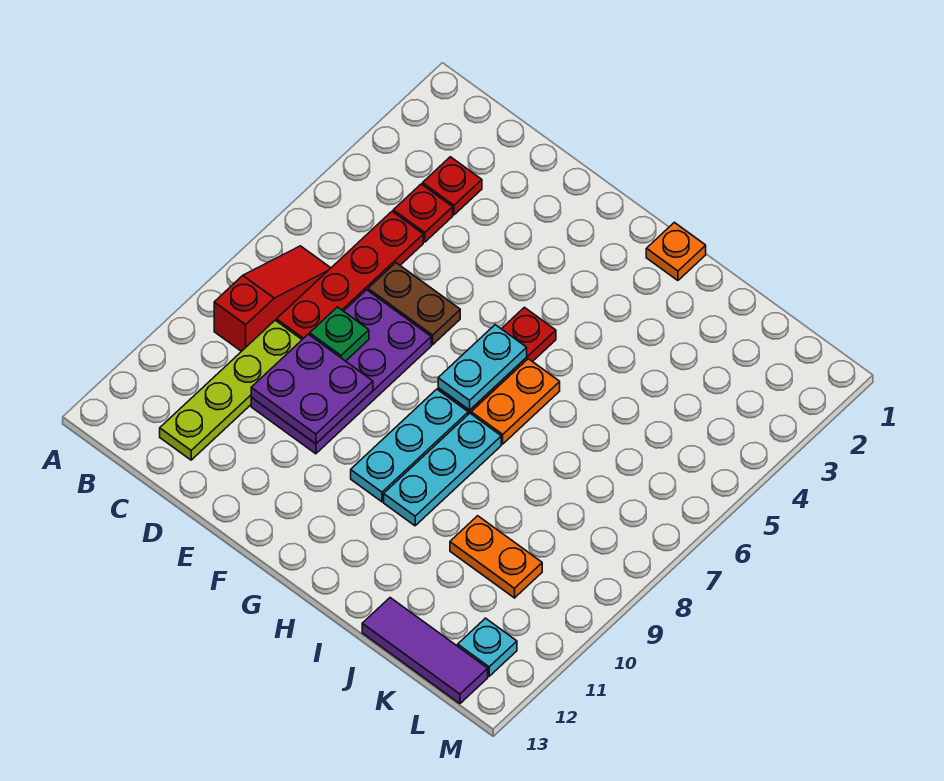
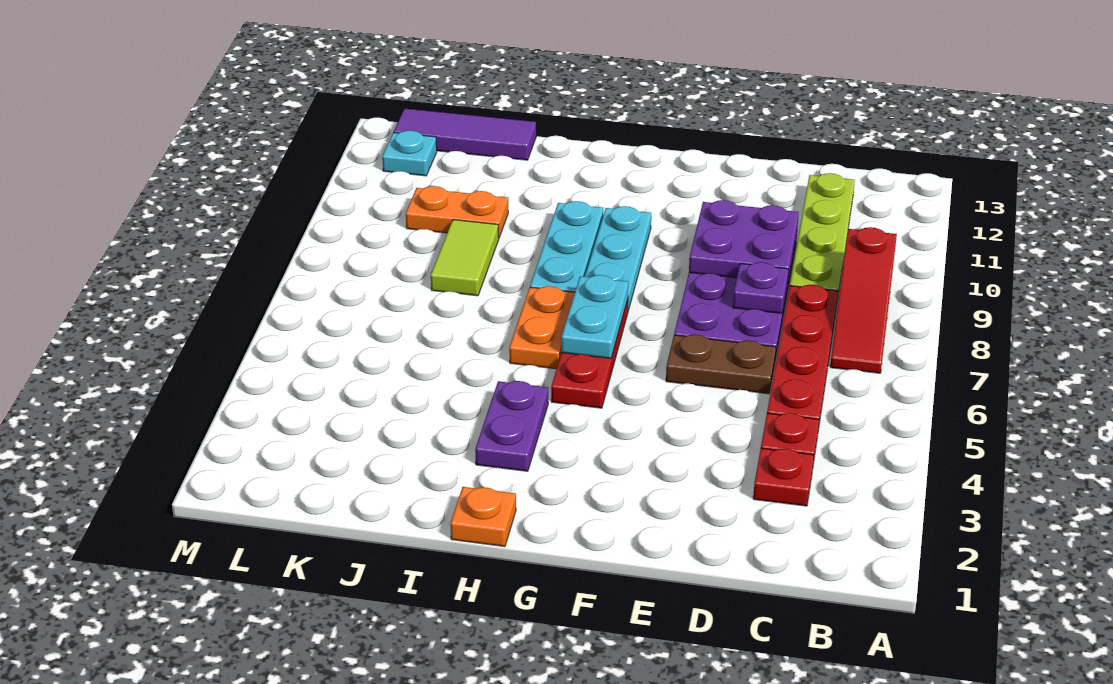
green plate D8 level 2 -> purple plate D8 level 2
none -> purple plate H3:H4 level 1
none -> lime tile J8:J9 level 1

